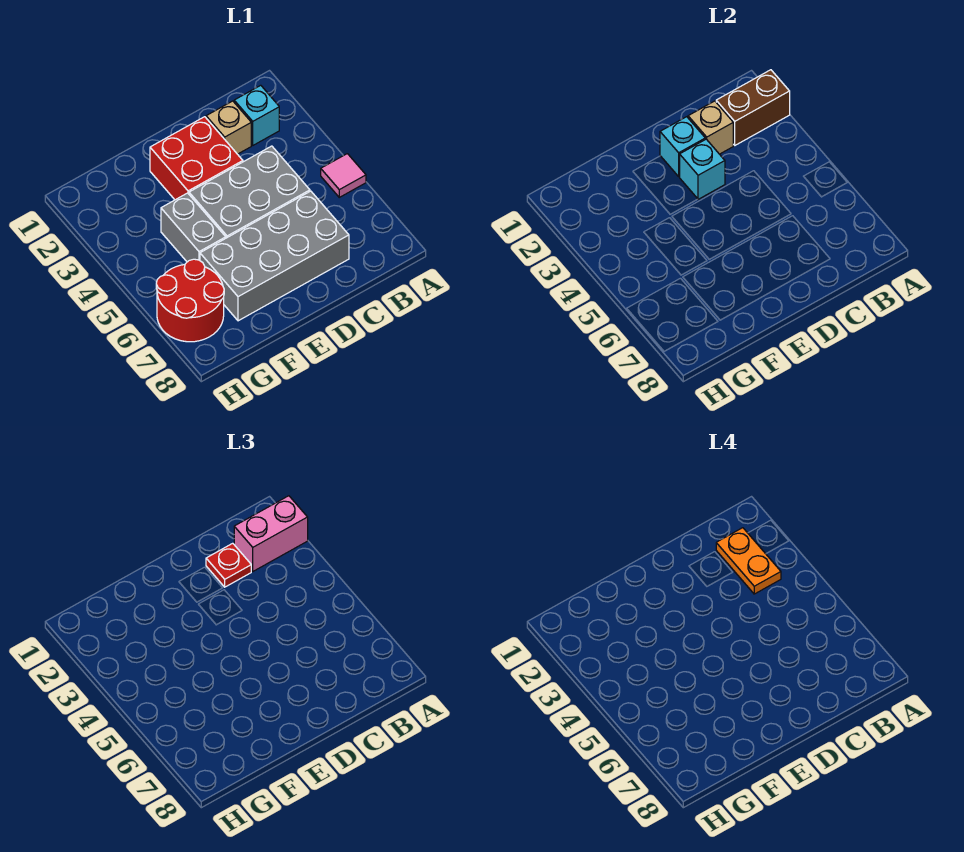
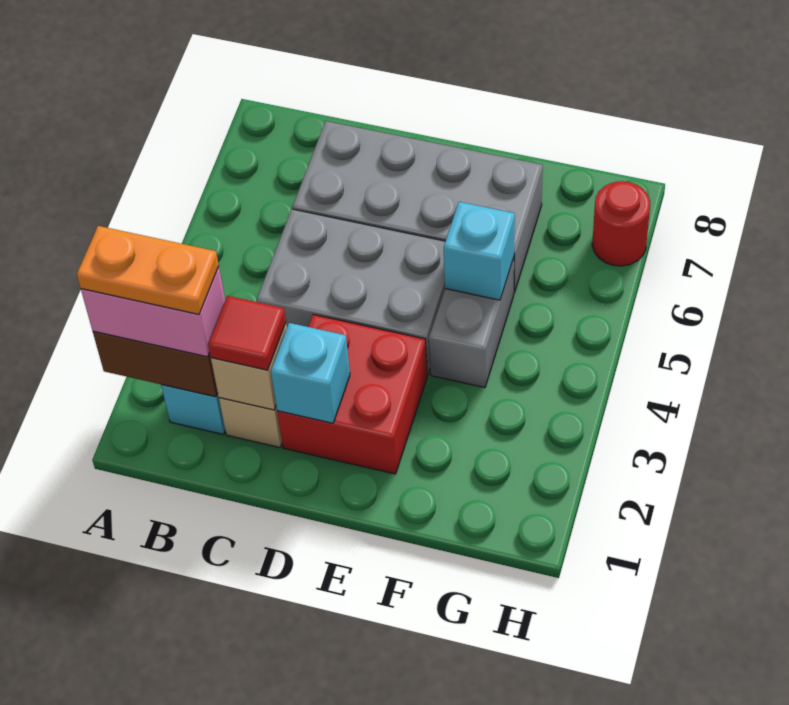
pink tile A5 level 1 -> none
orange plate B2:B3 level 4 -> orange plate A2:B2 level 4
red plate C2 level 3 -> red tile C2 level 3
cyan brick D3 level 2 -> cyan brick F5 level 2
red round brick G6:H7 level 1 -> red round brick H7 level 1

